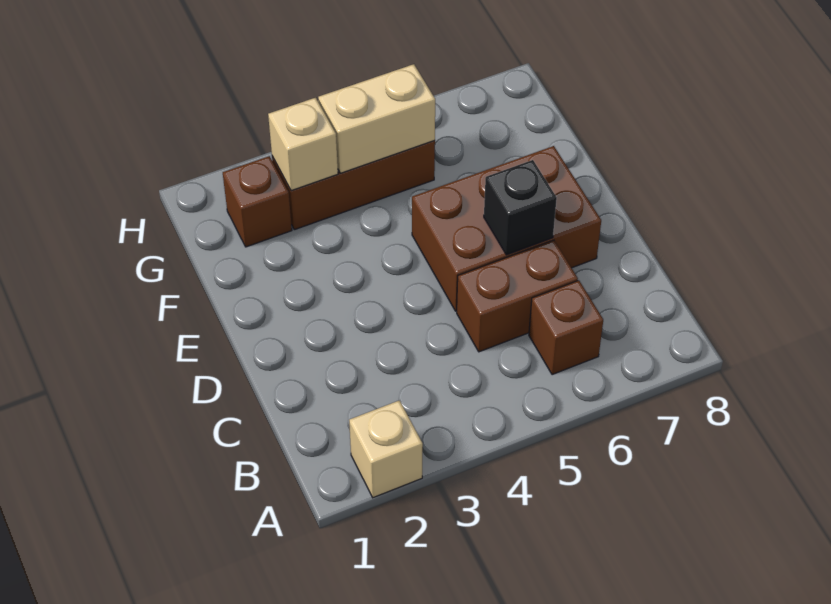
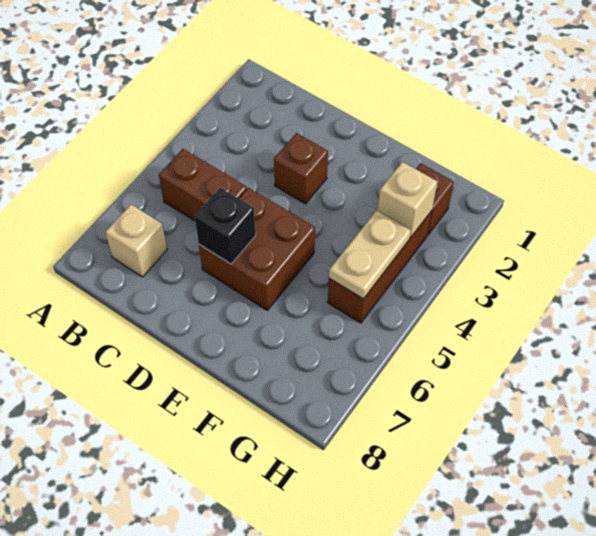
tan brick A2 level 1 -> tan brick B7 level 1
brown brick B6 level 1 -> brown brick D3 level 1
brown brick C5:C6 level 1 -> brown brick B5:C5 level 1
brown brick D5:E7 level 1 -> brown brick D5:E6 level 1
tan brick G4:G5 level 2 -> tan plate G4:G5 level 2

